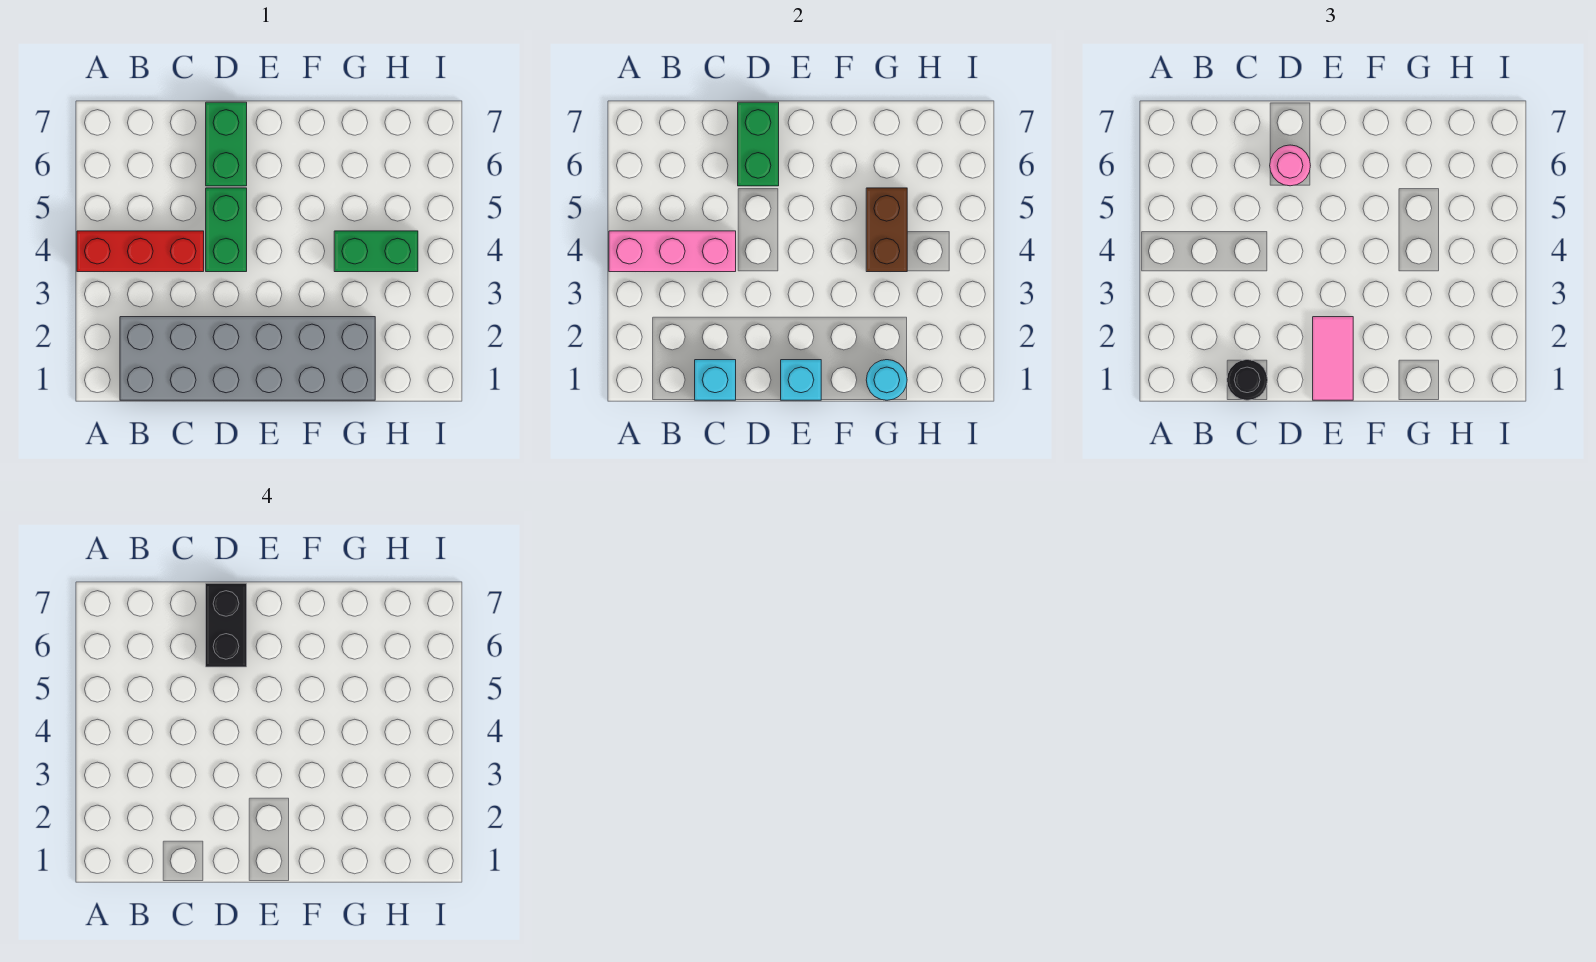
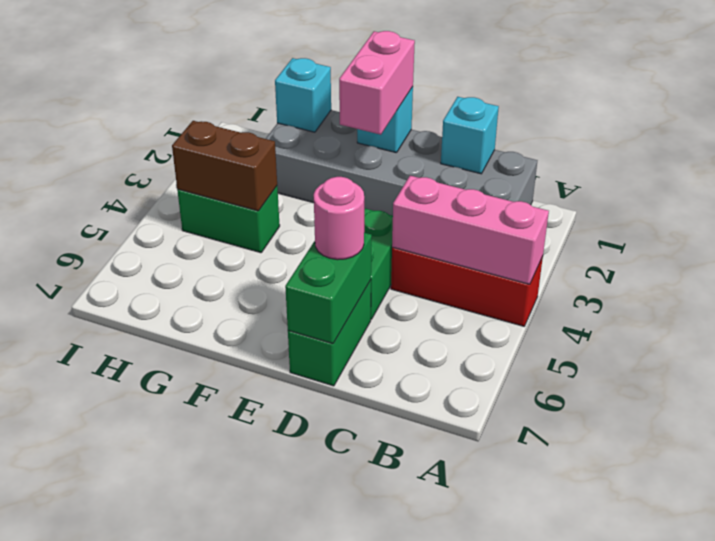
black round brick C1 level 3 -> none
black brick D6:D7 level 4 -> none
pink tile E1:E2 level 3 -> pink brick E1:E2 level 3
cyan round brick G1 level 2 -> cyan brick G1 level 2
brown brick G4:G5 level 2 -> brown brick G4:H4 level 2

